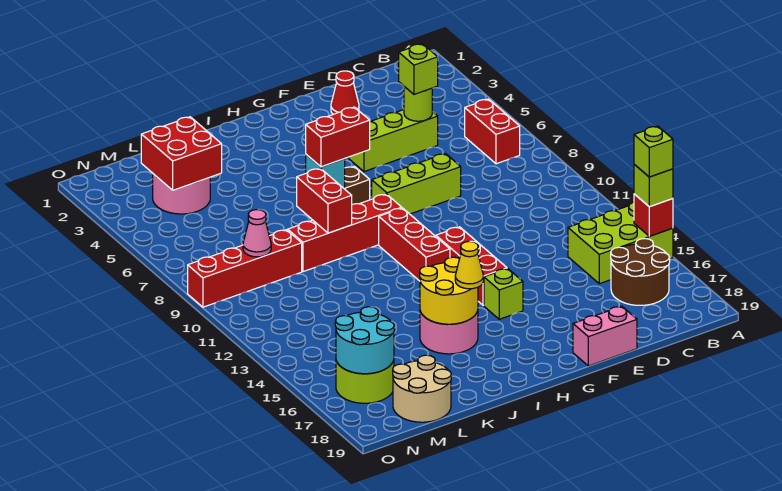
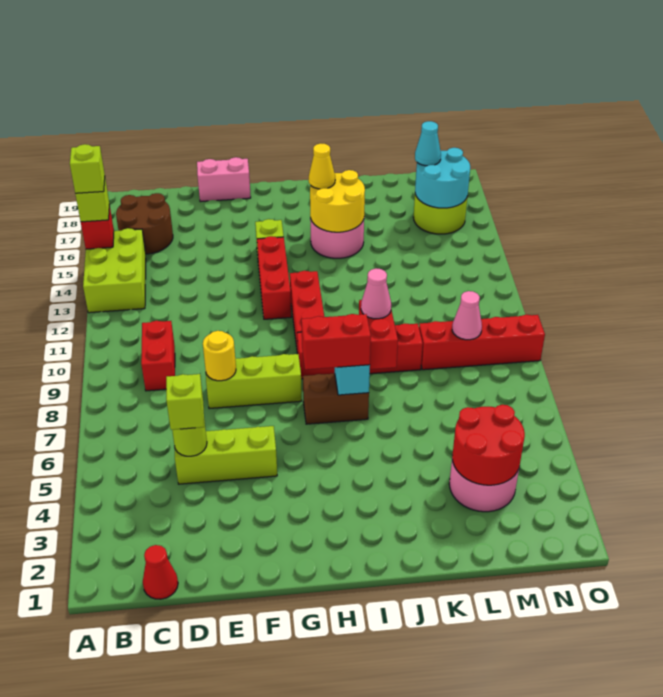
lime brick A14:C15 level 1 -> lime brick A13:B15 level 1
red brick B6:B7 level 1 -> red brick C9:C10 level 1
red cone E2 level 1 -> red cone C1 level 1
none -> yellow round brick E8 level 2
none -> pink cone J9 level 3
red brick L3:M4 level 2 -> red round brick L3:M4 level 2
tan round brick L18:M19 level 1 -> none
none -> cyan cone M17 level 3

